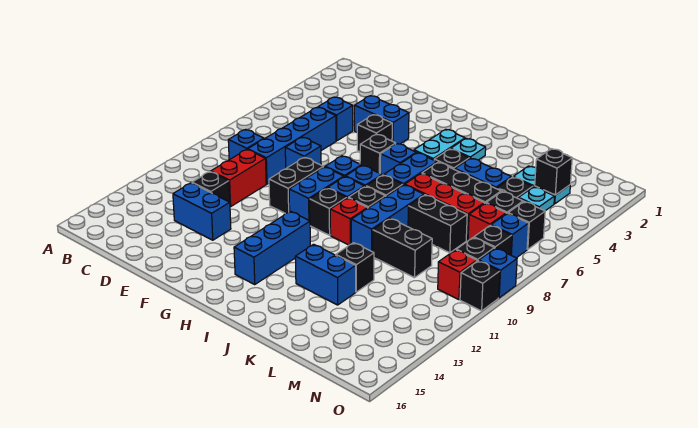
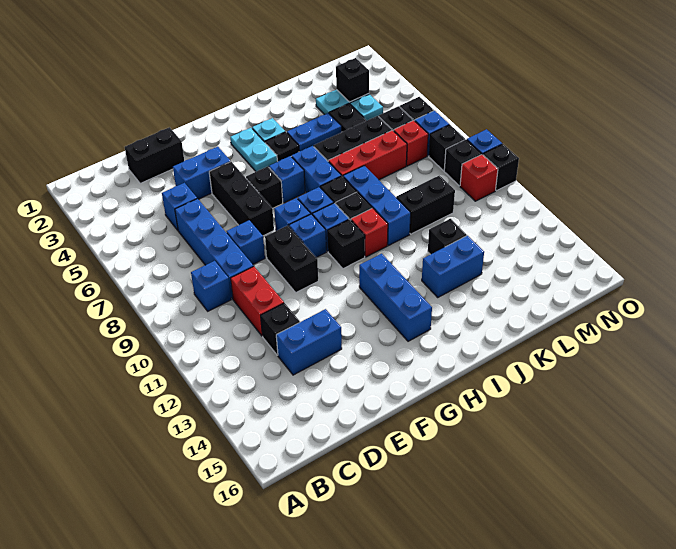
black brick F5 level 1 -> black brick F5:F7 level 1
blue brick G9:G10 level 1 -> blue brick G9 level 1
black brick K8:L8 level 1 -> black brick D2:E2 level 1

